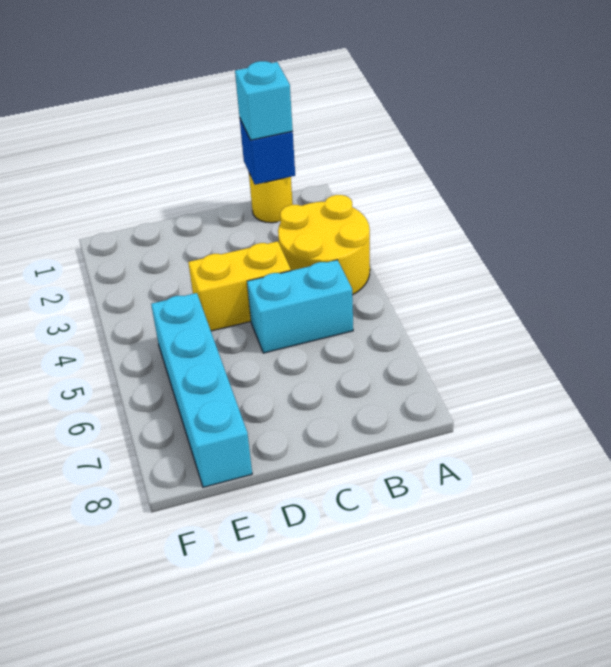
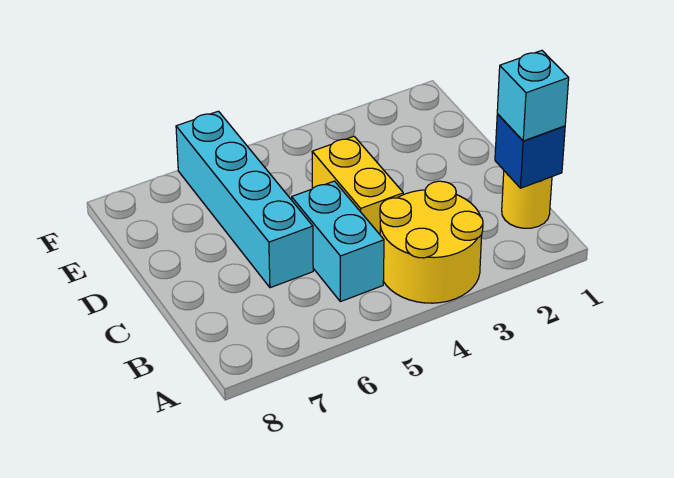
cyan brick E5:E8 level 1 -> cyan brick C6:F6 level 1

